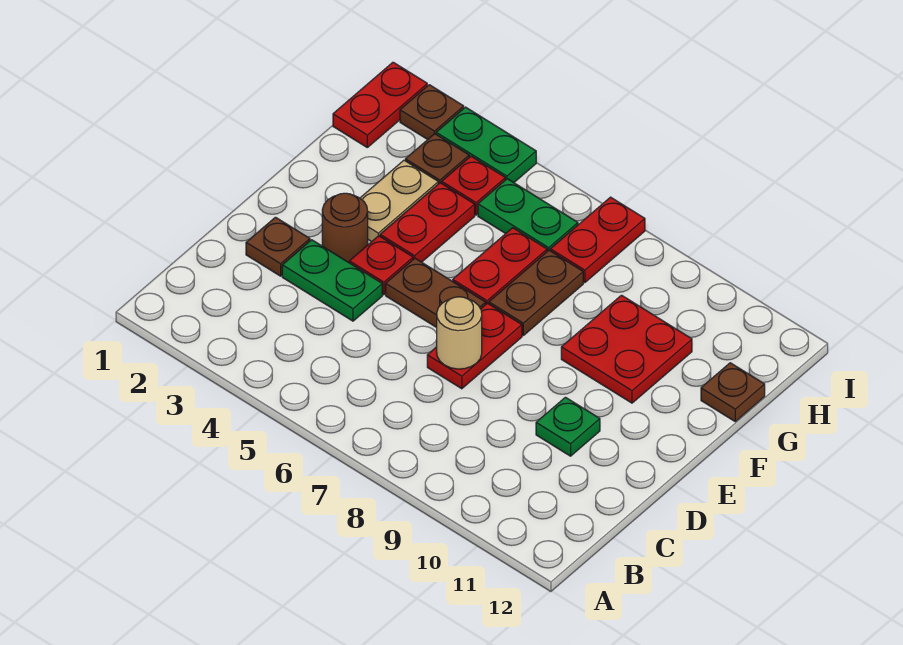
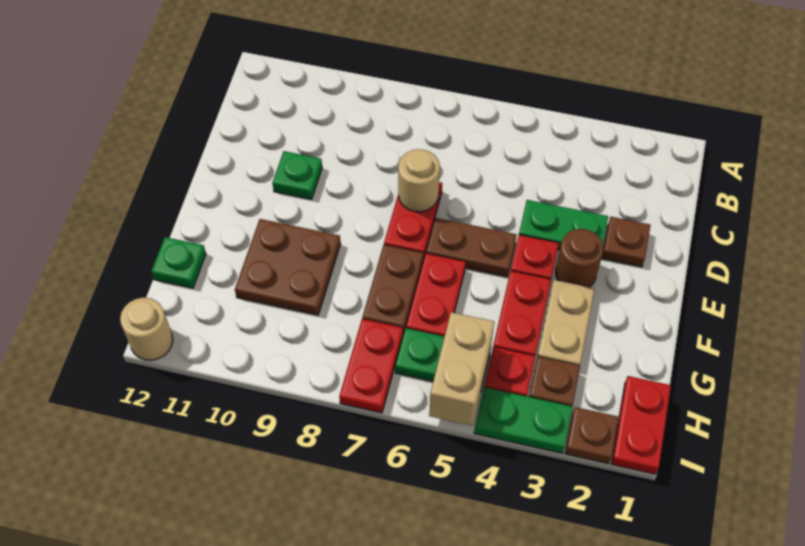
red plate F9:G10 level 1 -> brown plate F9:G10 level 1
brown plate G12 level 1 -> green plate G12 level 1
none -> tan brick H5:I5 level 2
none -> tan round brick I12 level 1

